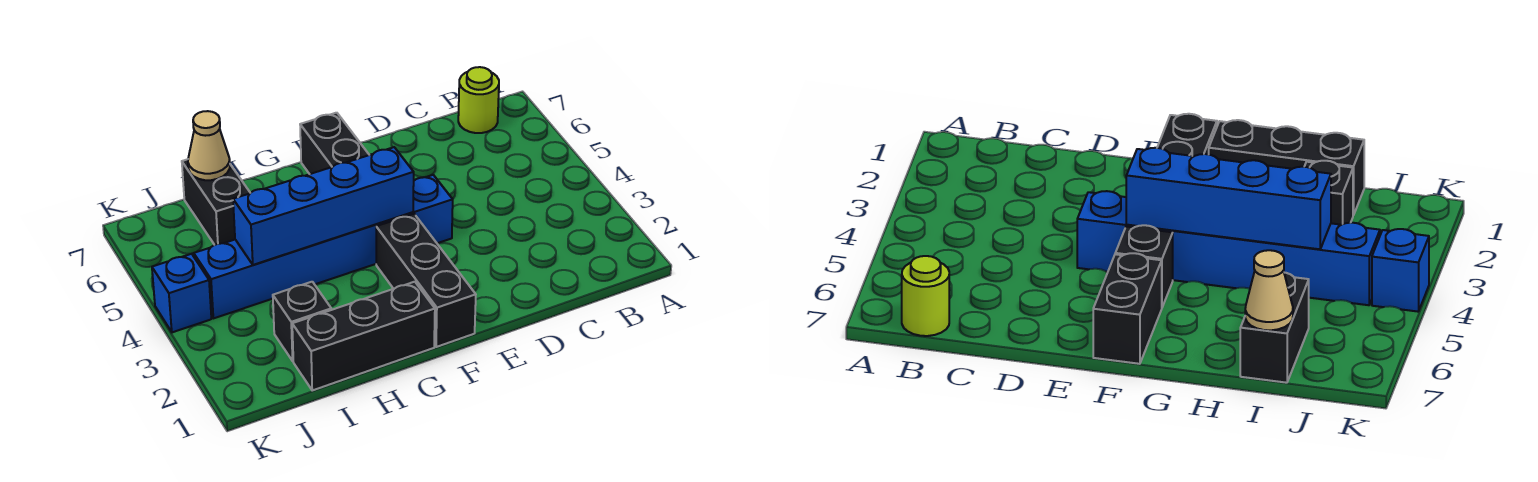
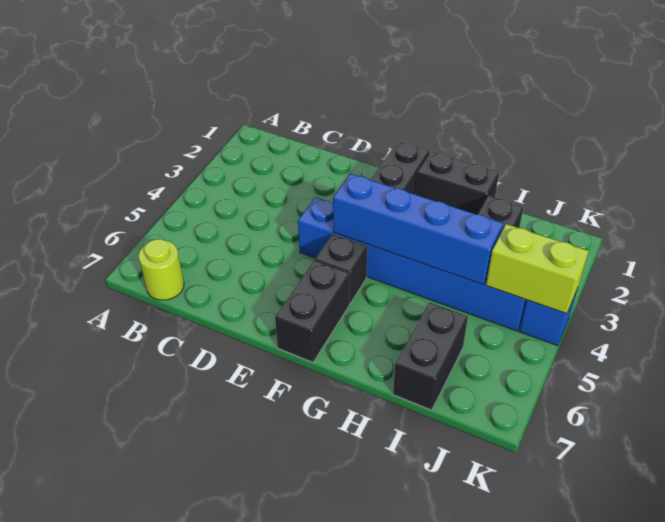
black brick G1:I1 level 1 -> black brick G1:H1 level 1
tan cone I7 level 2 -> none
none -> lime brick J4:K4 level 2

